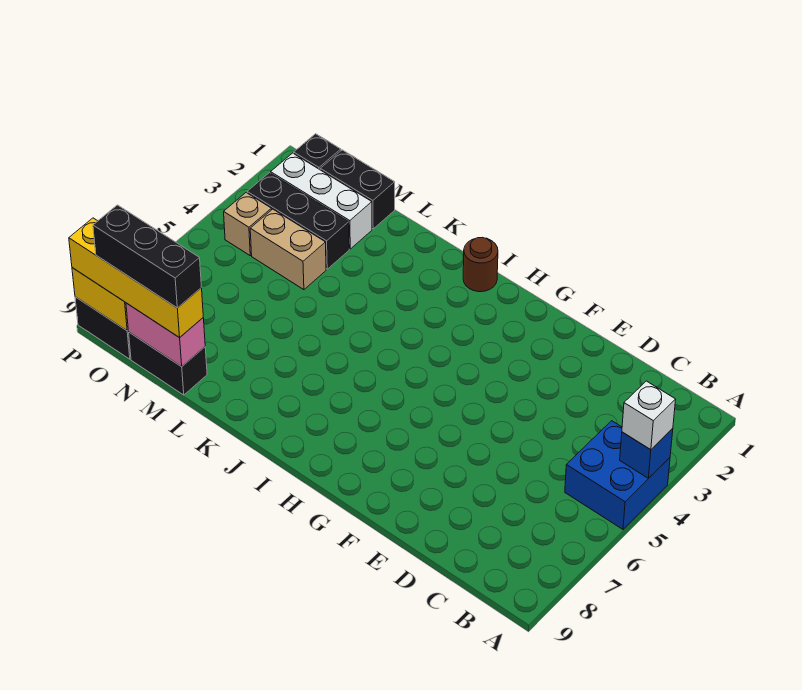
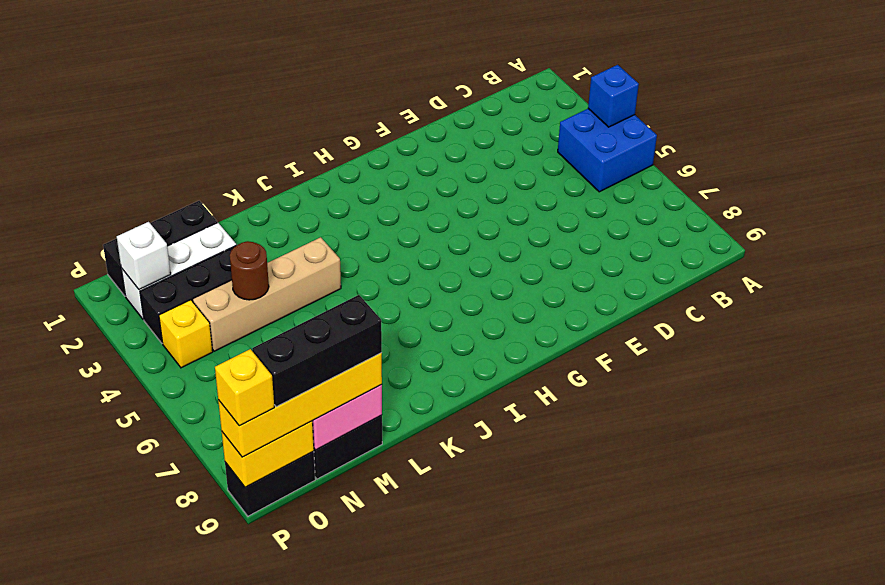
white brick A4 level 3 -> white brick O2 level 2
brown round brick I1 level 1 -> brown round brick M4 level 2
tan brick M4:N4 level 1 -> tan brick K4:N4 level 1
tan brick O4 level 1 -> yellow brick O4 level 1
none -> yellow brick P9 level 4

